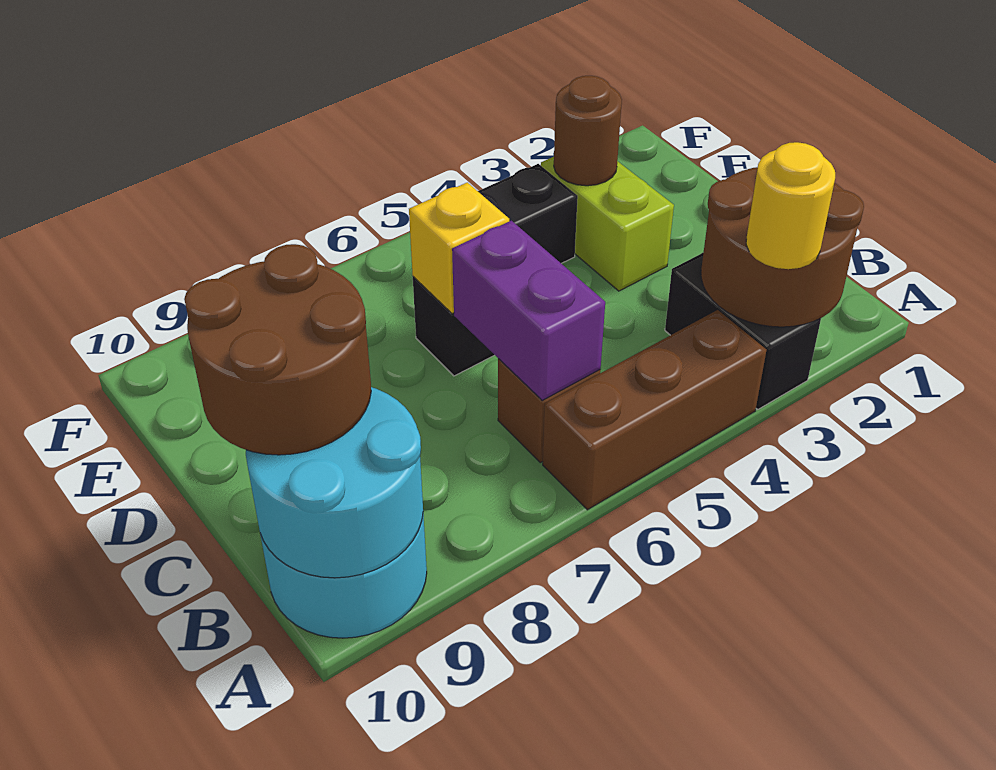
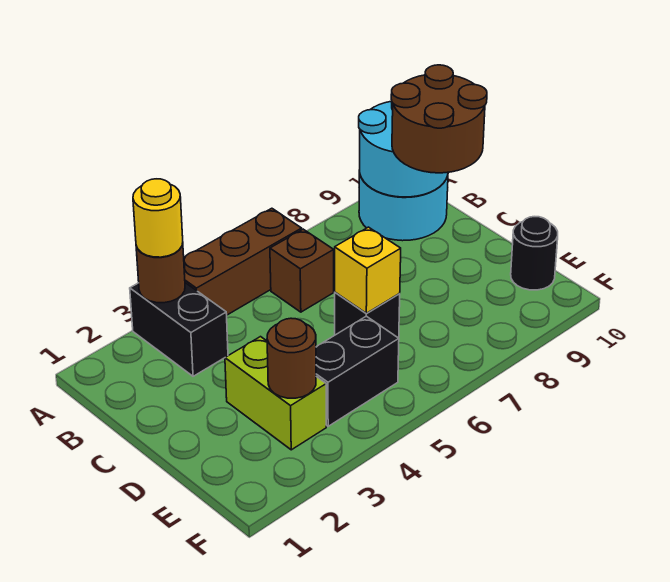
brown round brick A2:B3 level 2 -> brown round brick A3 level 2
purple brick B6:C6 level 2 -> none
none -> black round brick E10 level 1

